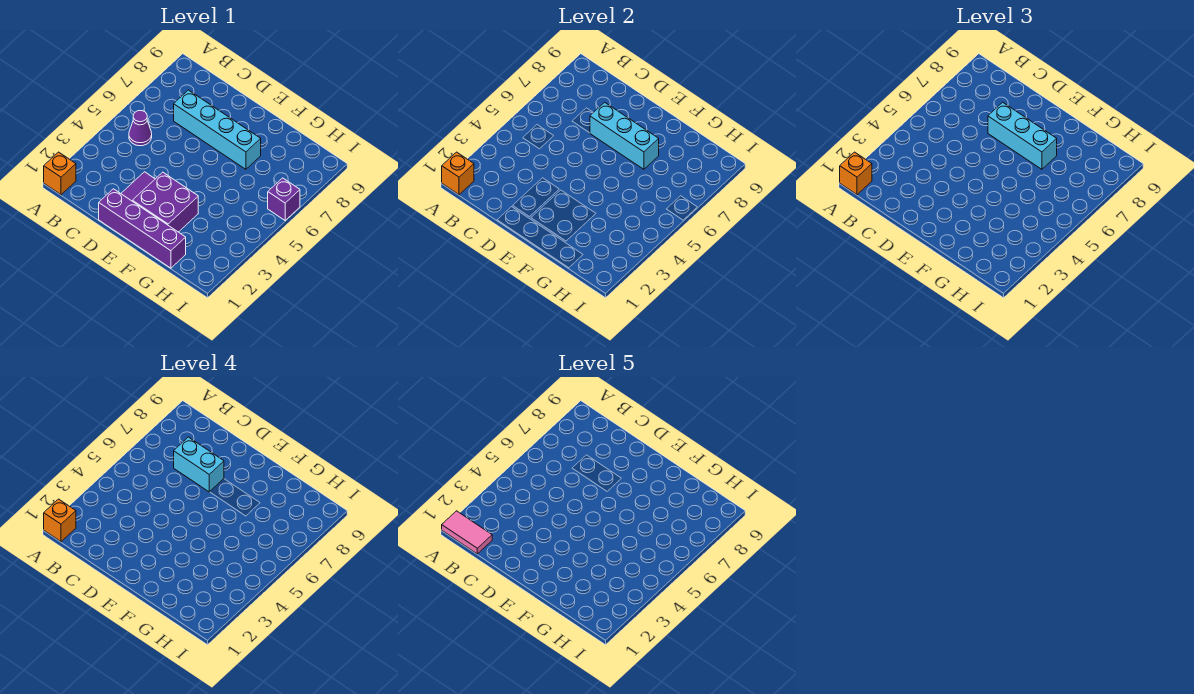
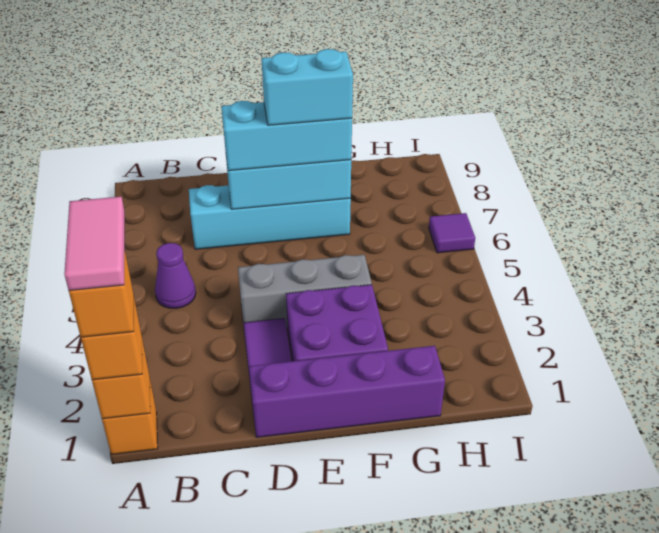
pink tile A1:B1 level 5 -> pink tile A1:A2 level 5
cyan brick C7:D7 level 4 -> cyan brick E7:F7 level 4
none -> grey brick D4:F4 level 1
purple brick I6 level 1 -> purple tile I6 level 1

